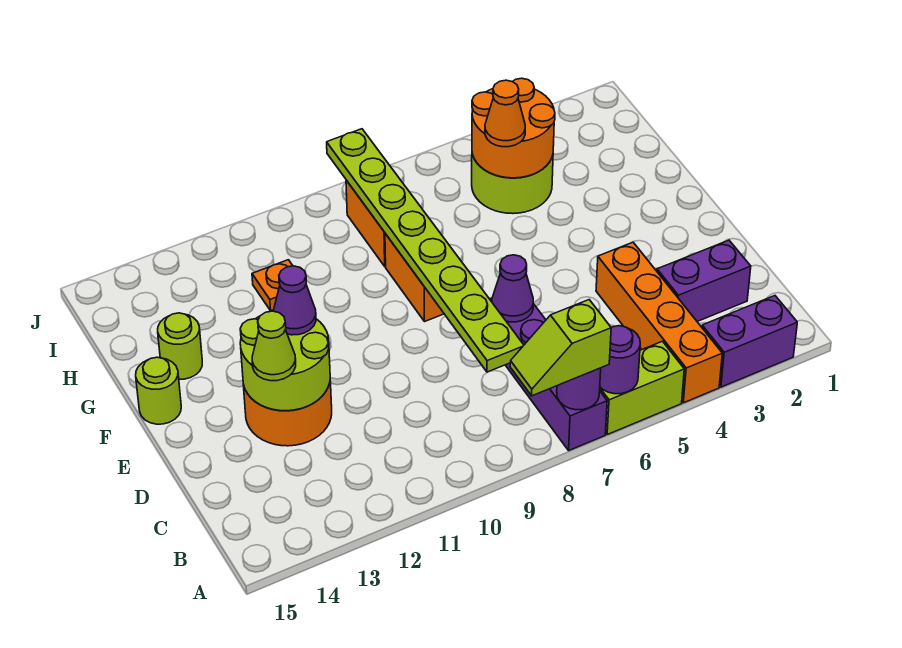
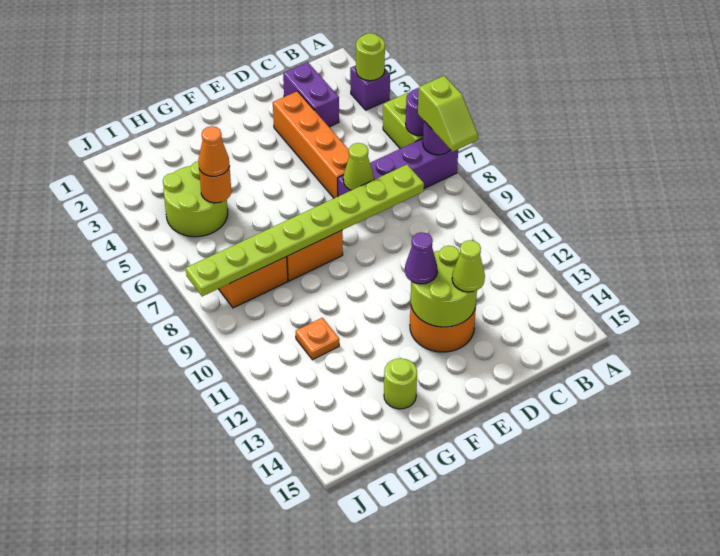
purple brick A2:A3 level 1 -> purple brick A3 level 1
orange brick A4:D4 level 1 -> orange brick D3:D6 level 1
purple cone D7 level 2 -> lime cone D7 level 2
lime round brick F15 level 1 -> lime round brick A3 level 2
orange round brick H4:I5 level 2 -> orange round brick H5 level 2

